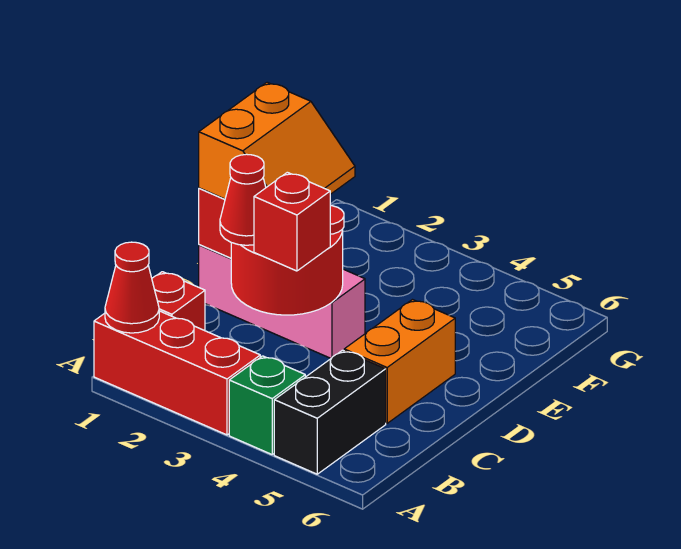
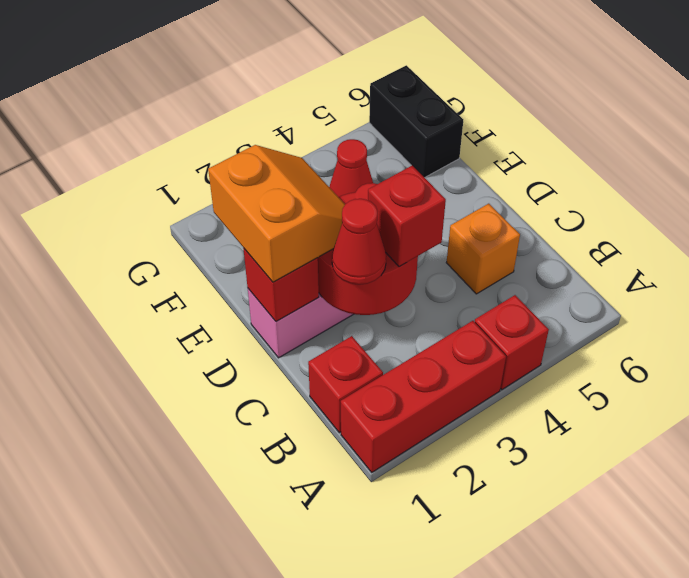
red cone A1 level 2 -> red cone F4 level 1
green brick A4 level 1 -> red brick A4 level 1
black brick A5:B5 level 1 -> black brick F6:G6 level 1
orange brick C5:D5 level 1 -> orange brick C5 level 1

